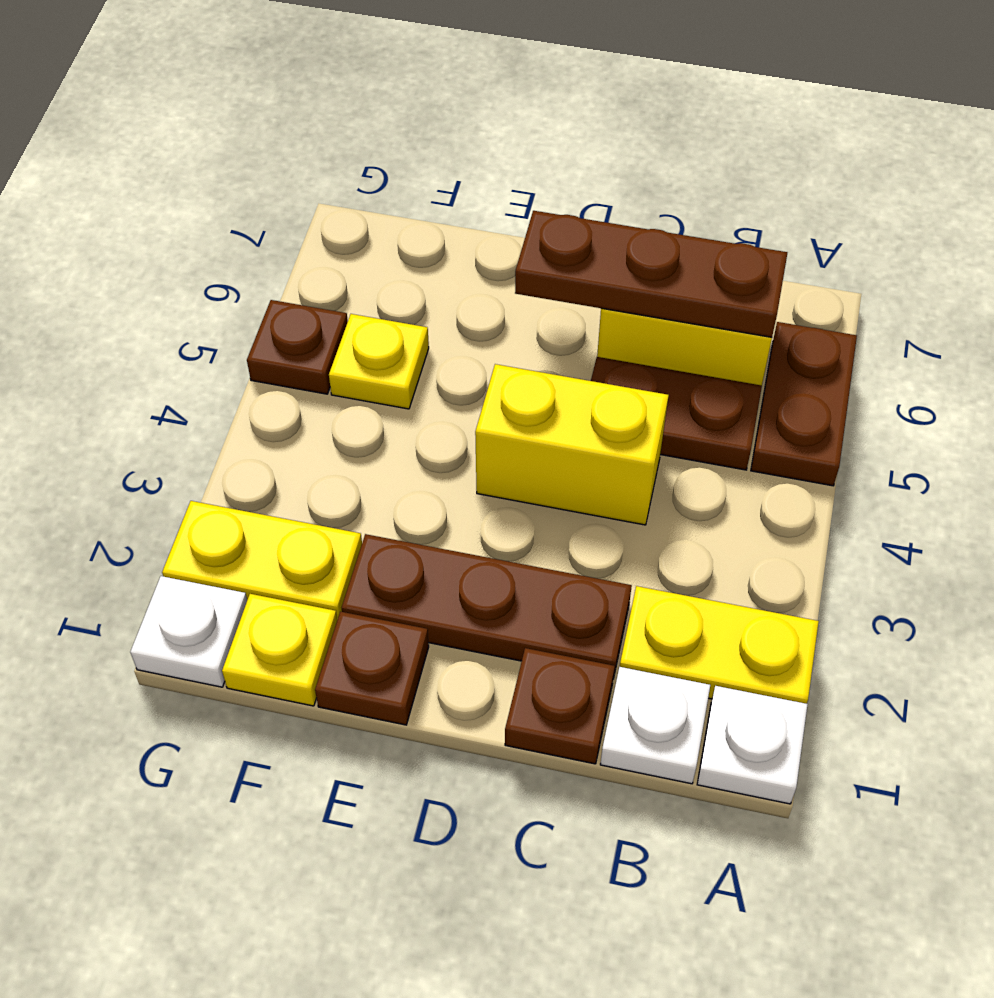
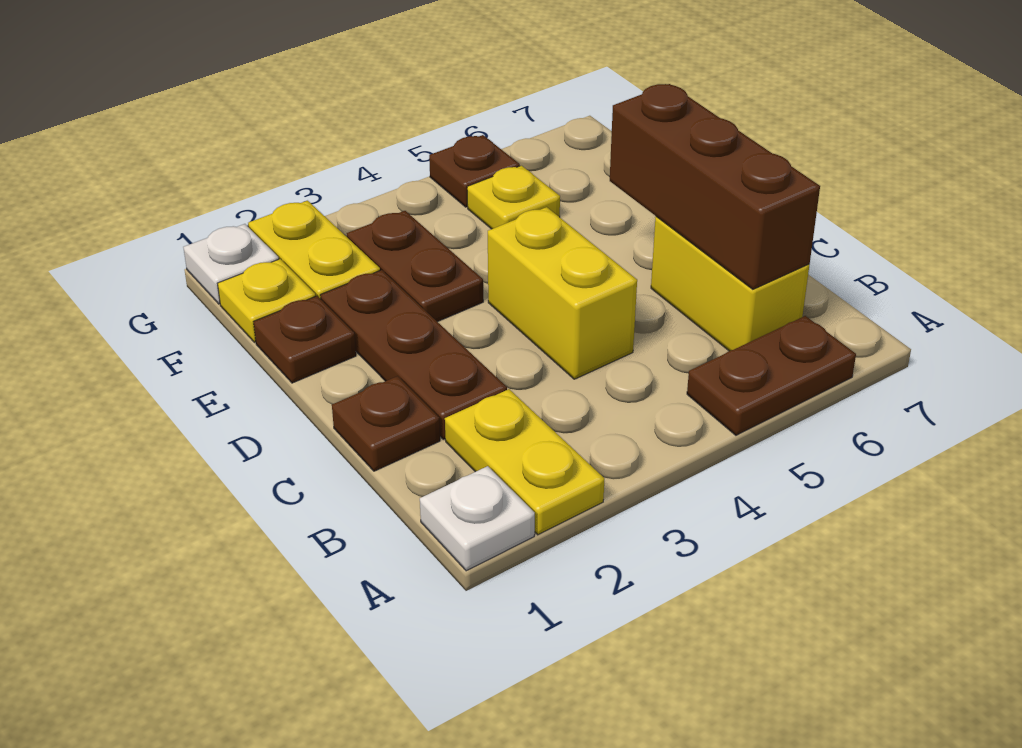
white plate B1 level 1 -> none
brown plate B5:C5 level 1 -> brown plate E3:F3 level 1
brown plate B6:D6 level 2 -> brown brick B6:D6 level 2

